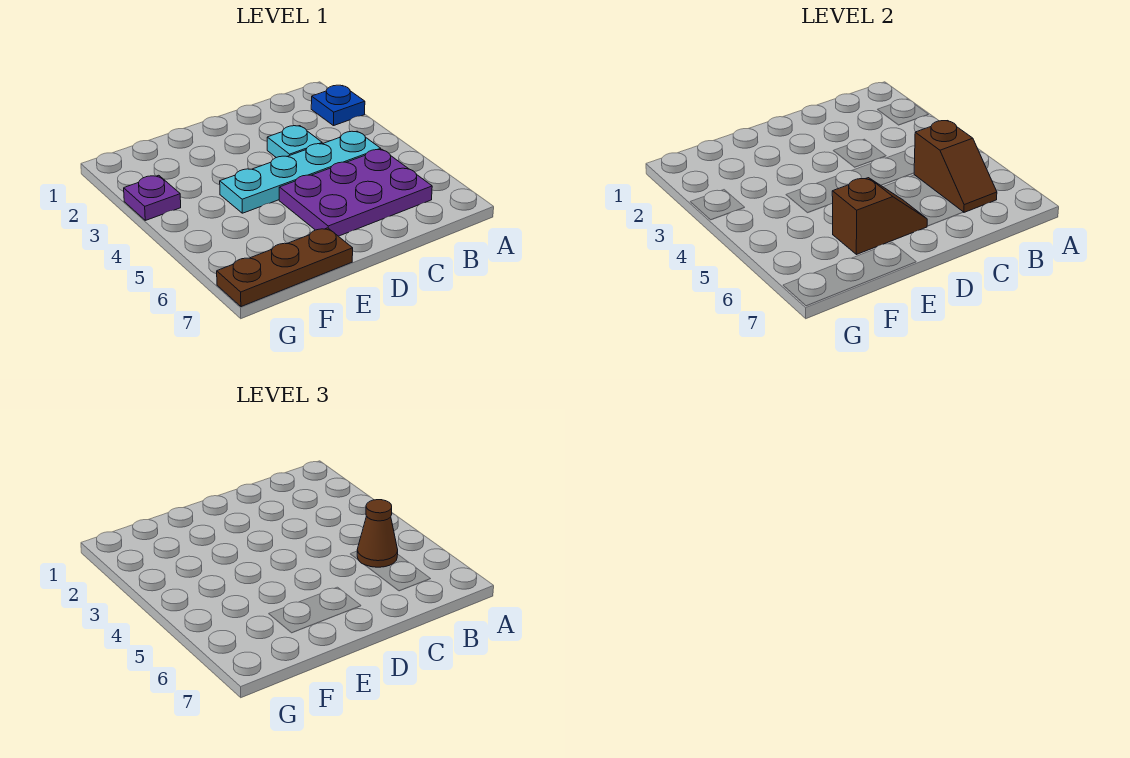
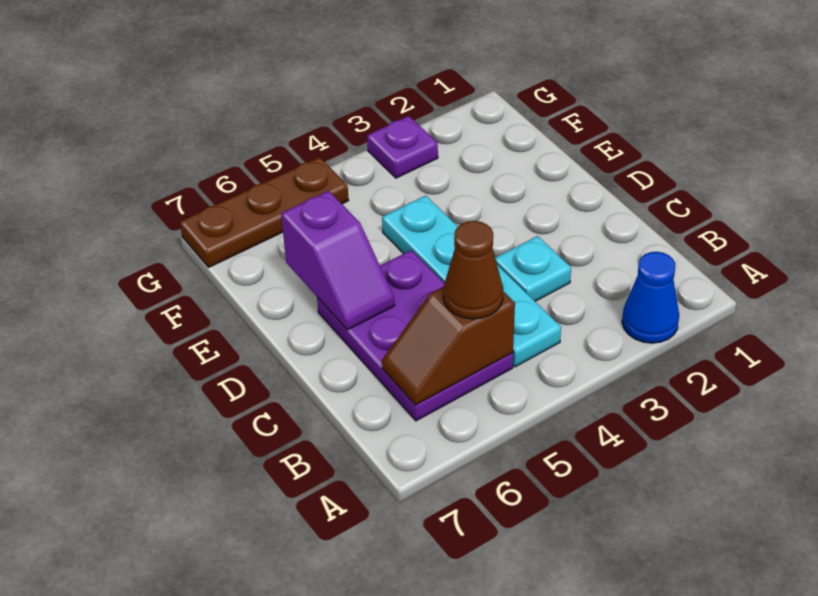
blue plate A2 level 1 -> blue cone A2 level 1
brown slope D6:E6 level 2 top E -> purple slope D6:E6 level 2 top E
brown plate E7:G7 level 1 -> brown plate G5:G7 level 1

